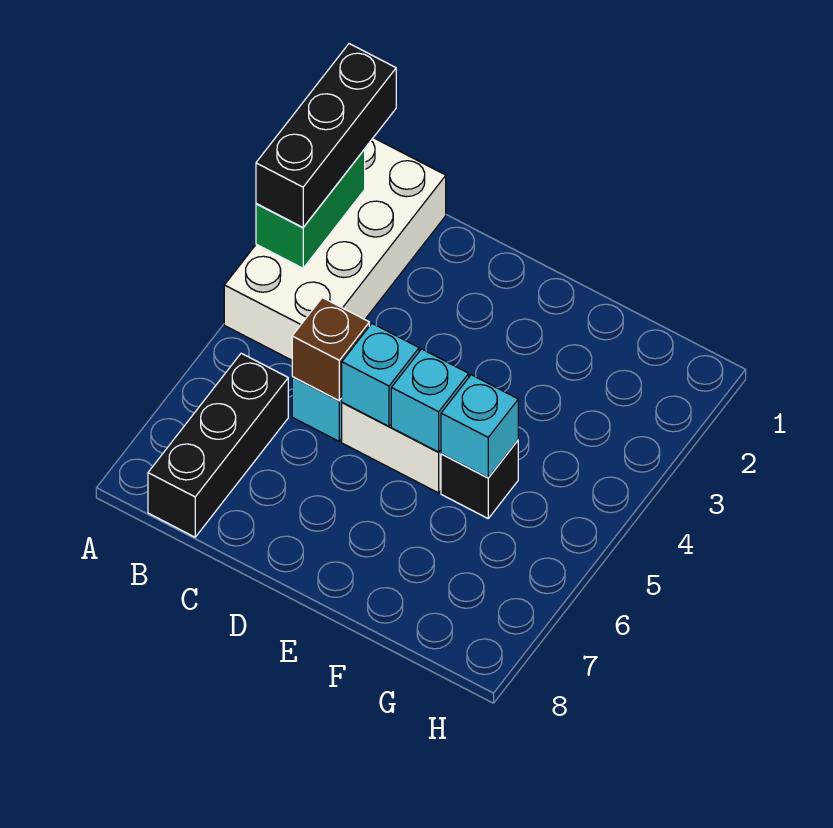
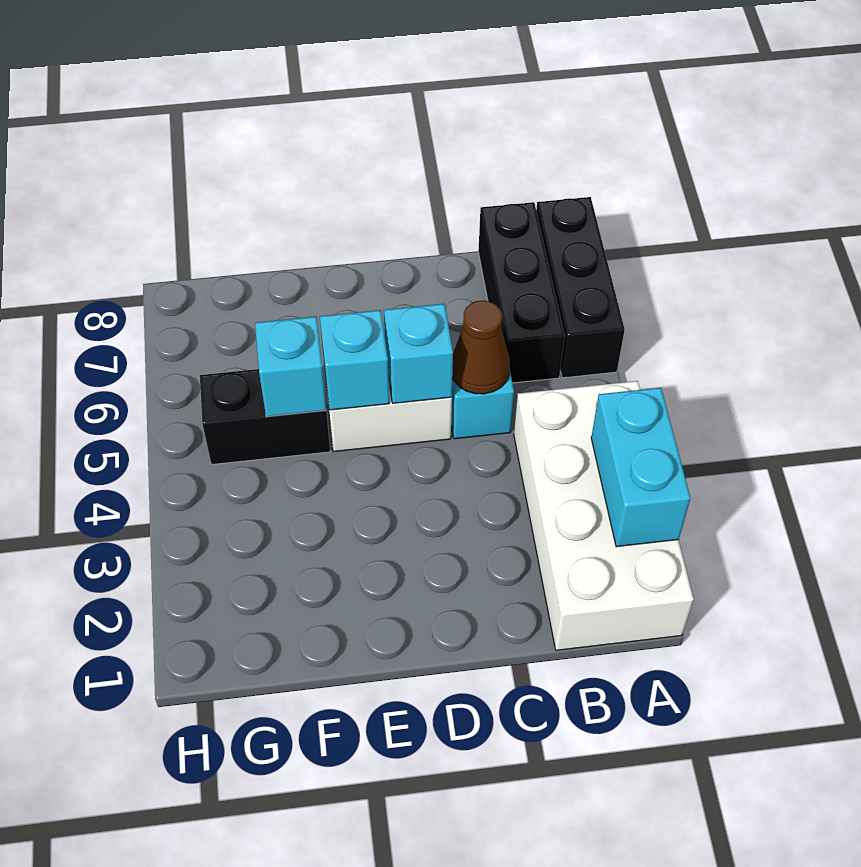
black brick A1:A3 level 3 -> black brick A6:A8 level 1
green brick A2:A3 level 2 -> cyan brick A2:A3 level 2
brown brick C5 level 2 -> brown cone C5 level 2
black brick F5 level 1 -> black brick F5:G5 level 1

